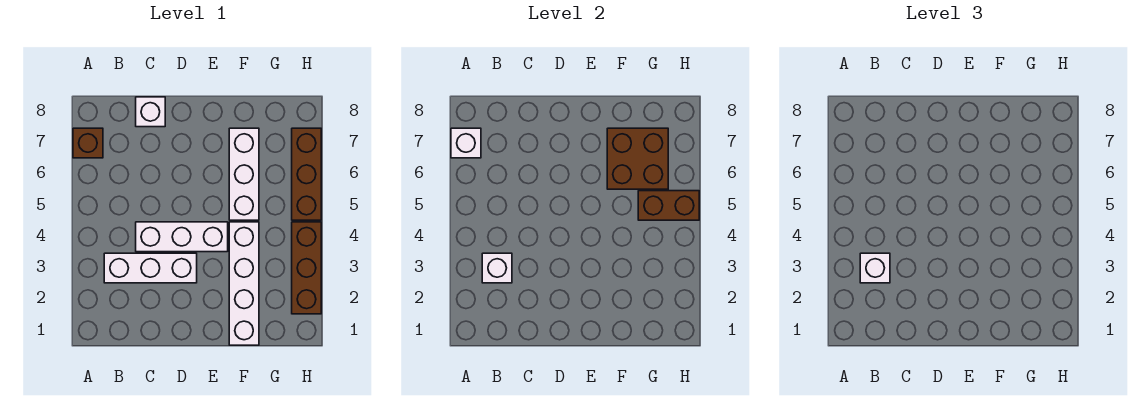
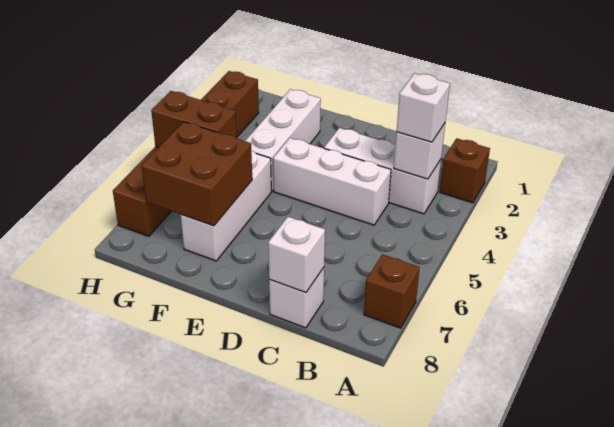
none -> brown brick A2 level 1
white brick A7 level 2 -> white brick C8 level 2
white brick F1:F4 level 1 -> white brick F2:F4 level 1

